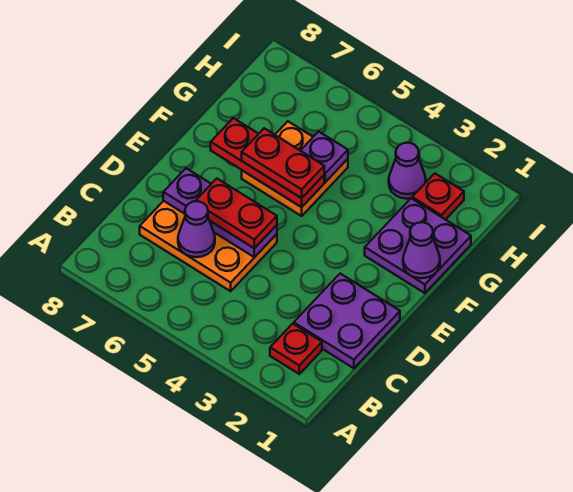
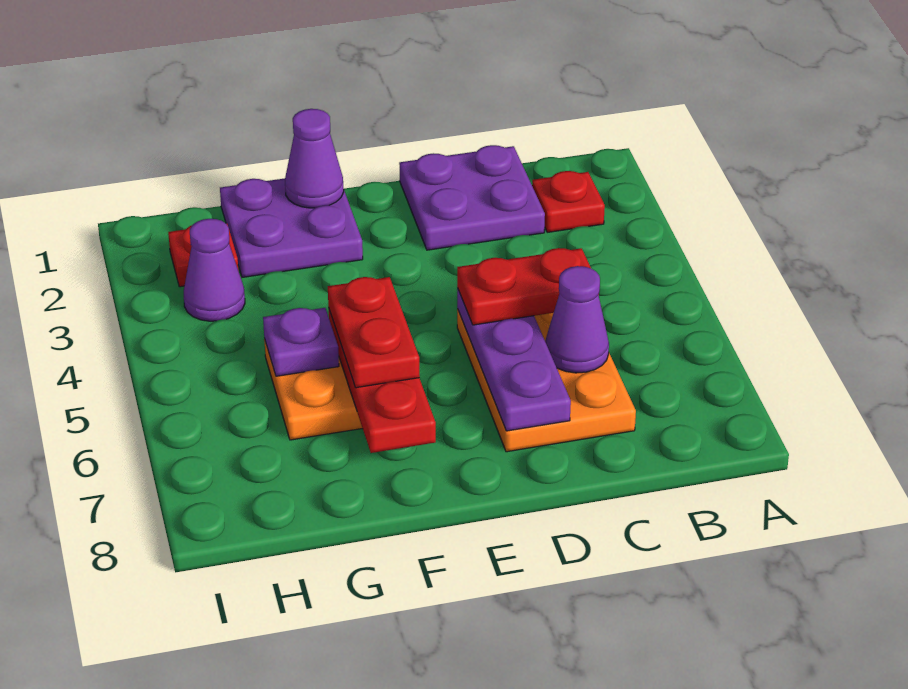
red plate D5:D6 level 3 -> red plate C5:D5 level 3

